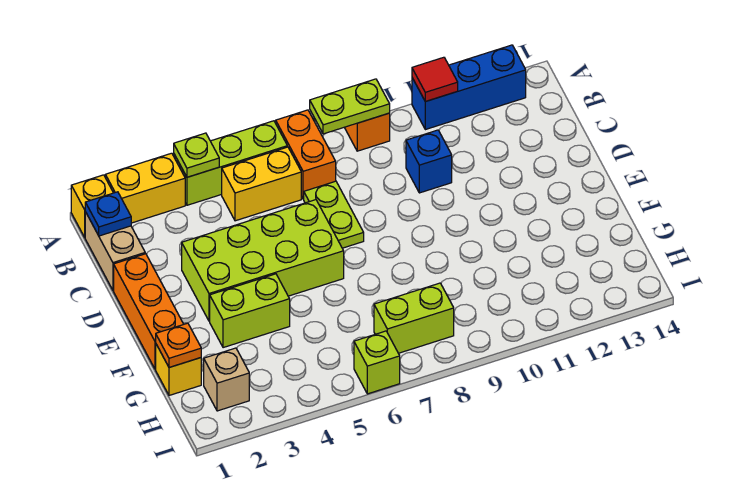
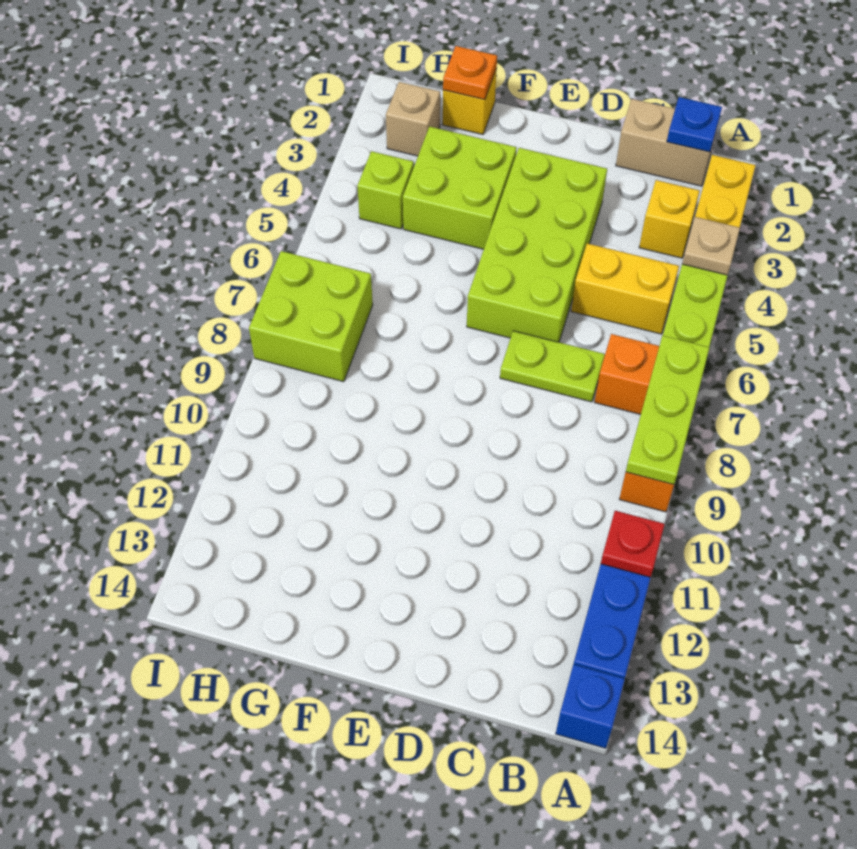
yellow brick A1 level 1 -> yellow brick B3 level 1
lime plate A4 level 2 -> tan plate A4 level 2
lime plate A8:A9 level 2 -> lime plate A7:A9 level 2
red tile A11 level 2 -> red plate A11 level 2
yellow brick B5:B6 level 1 -> yellow brick B5:C5 level 1
blue brick C10 level 1 -> blue brick A14 level 1
orange brick D1:F1 level 1 -> none
lime brick F3:F4 level 1 -> lime brick F3:G4 level 1
lime brick H7:H8 level 1 -> lime brick H7:I8 level 1
lime brick I6 level 1 -> lime brick H4 level 1

